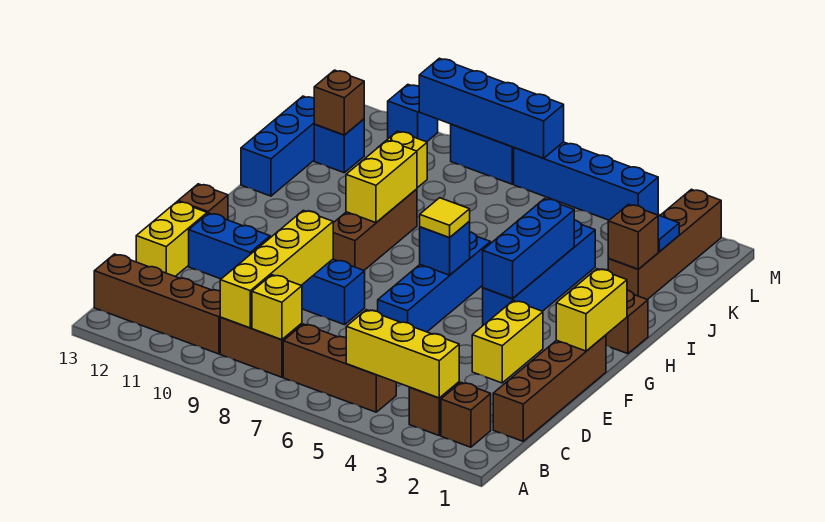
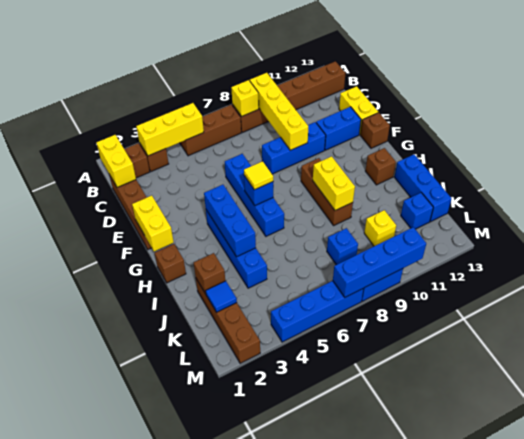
yellow brick E3:F3 level 1 -> yellow brick B1:C1 level 2
brown brick K12 level 2 -> brown brick H12 level 1
blue brick M11 level 1 -> blue brick K8 level 1

